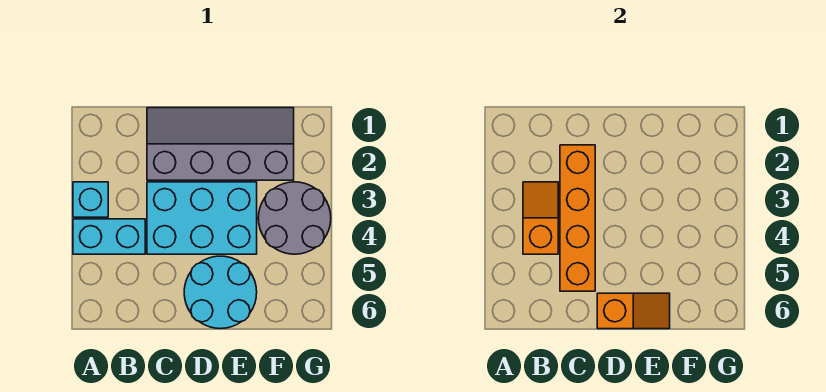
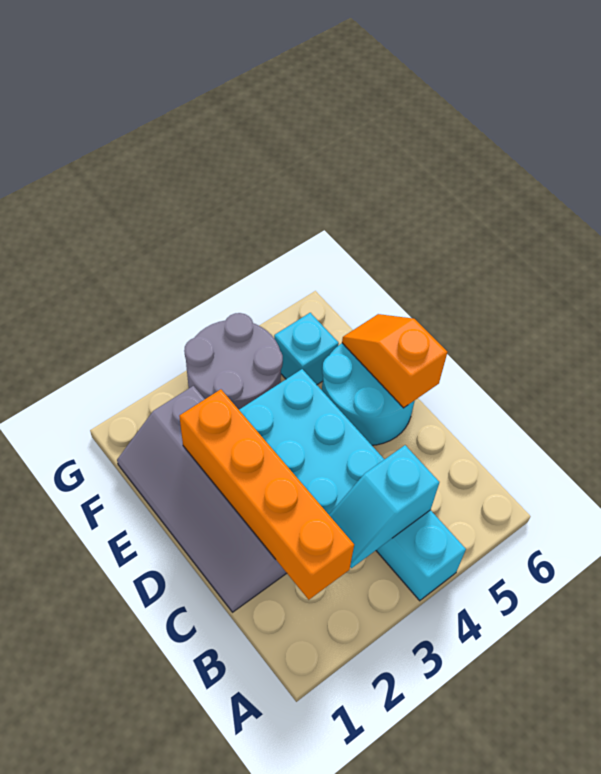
cyan brick A3 level 1 -> cyan brick F5 level 1
orange slope B3:B4 level 2 top 4 -> cyan slope B3:B4 level 2 top 4
orange brick C2:C5 level 2 -> orange brick B2:E2 level 2

